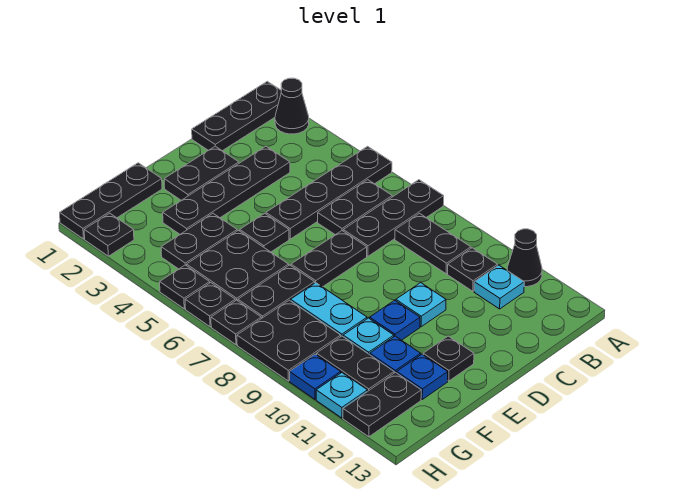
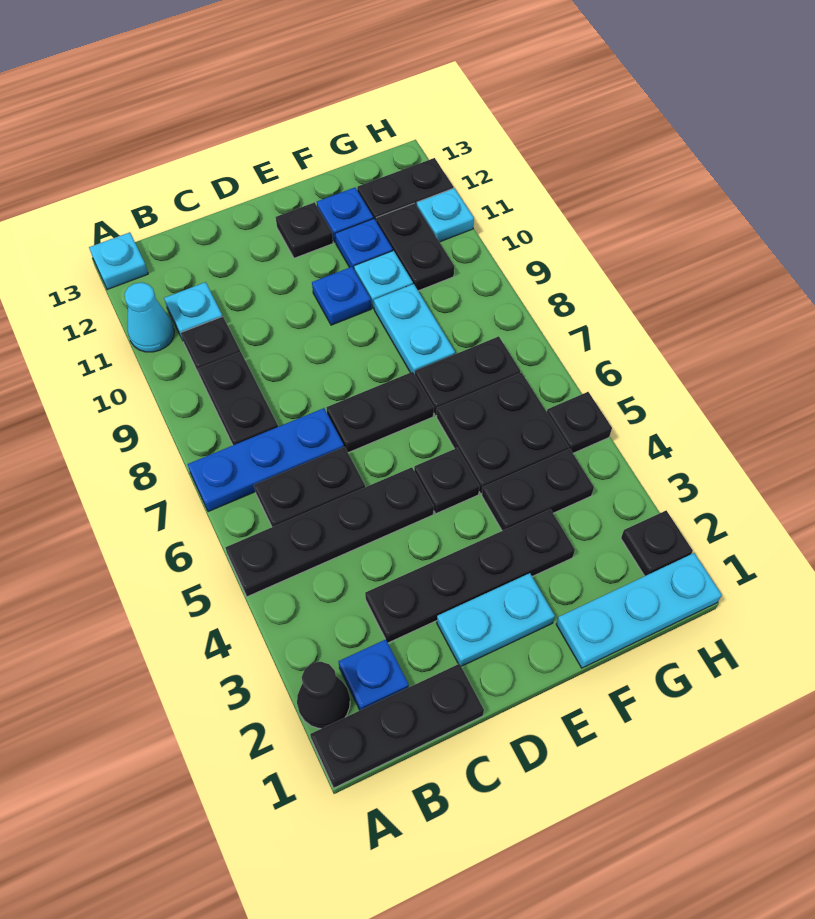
black plate A7:C7 level 1 -> blue plate A7:C7 level 1
black cone A11 level 1 -> cyan cone A11 level 1
black plate D2:E2 level 1 -> cyan plate D2:E2 level 1
cyan plate D10 level 1 -> cyan plate A13 level 1
black plate F1:H1 level 1 -> cyan plate F1:H1 level 1
black plate G8:H9 level 1 -> none
black plate H6 level 1 -> none
black plate H7 level 1 -> none
blue plate H10 level 1 -> blue plate B2 level 1

